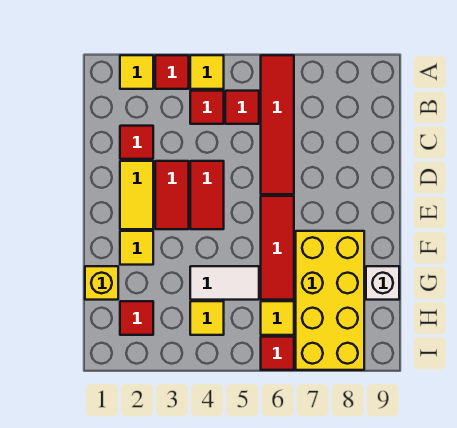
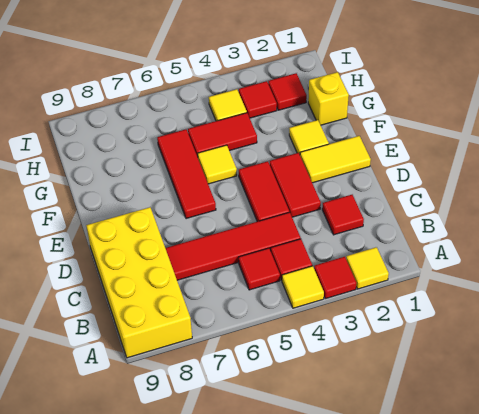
red tile A6:D6 level 1 -> red tile C4:C7 level 1
yellow tile D2:E2 level 1 -> yellow tile E1:E2 level 1
yellow brick F7:I8 level 1 -> yellow brick A8:D9 level 1
white tile G4:G5 level 1 -> red tile G4:G5 level 1
white brick G9 level 1 -> none
yellow tile H6 level 1 -> yellow tile F5 level 1
red tile I6 level 1 -> red tile H3 level 1

